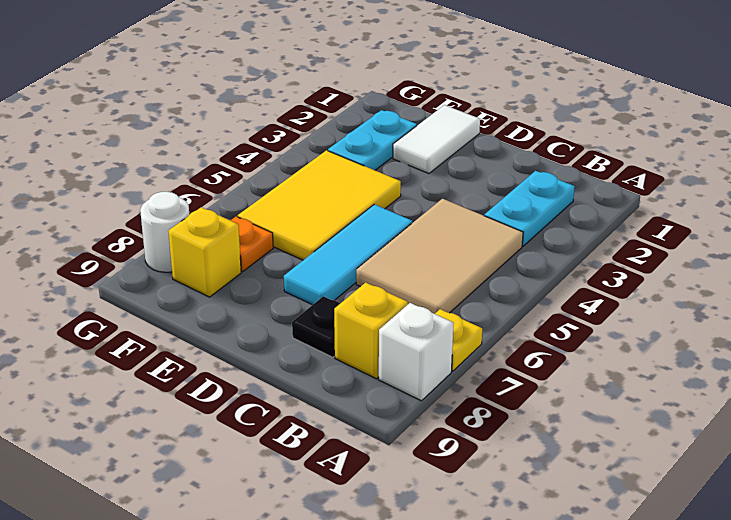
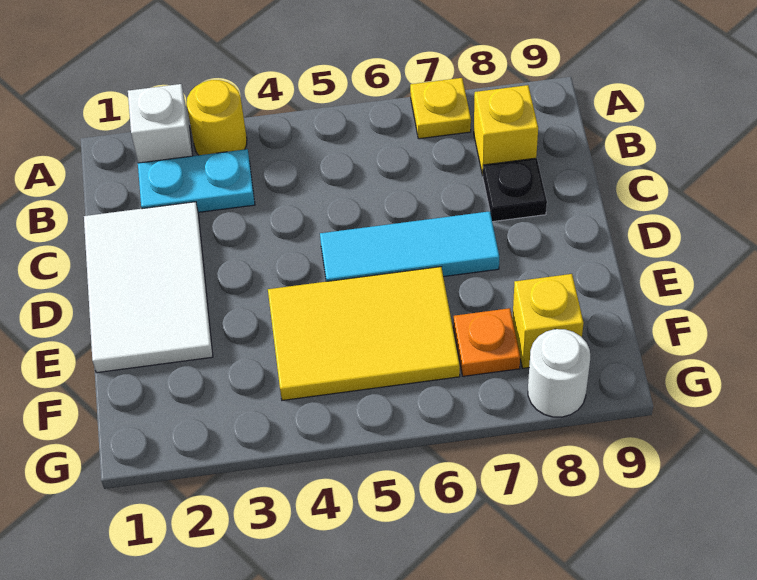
none -> yellow round brick A3 level 1
white brick A8 level 1 -> white brick A2 level 1
tan tile B4:C6 level 1 -> none
white tile E1:E2 level 1 -> white tile C1:E2 level 1
cyan plate F2:F3 level 1 -> none

